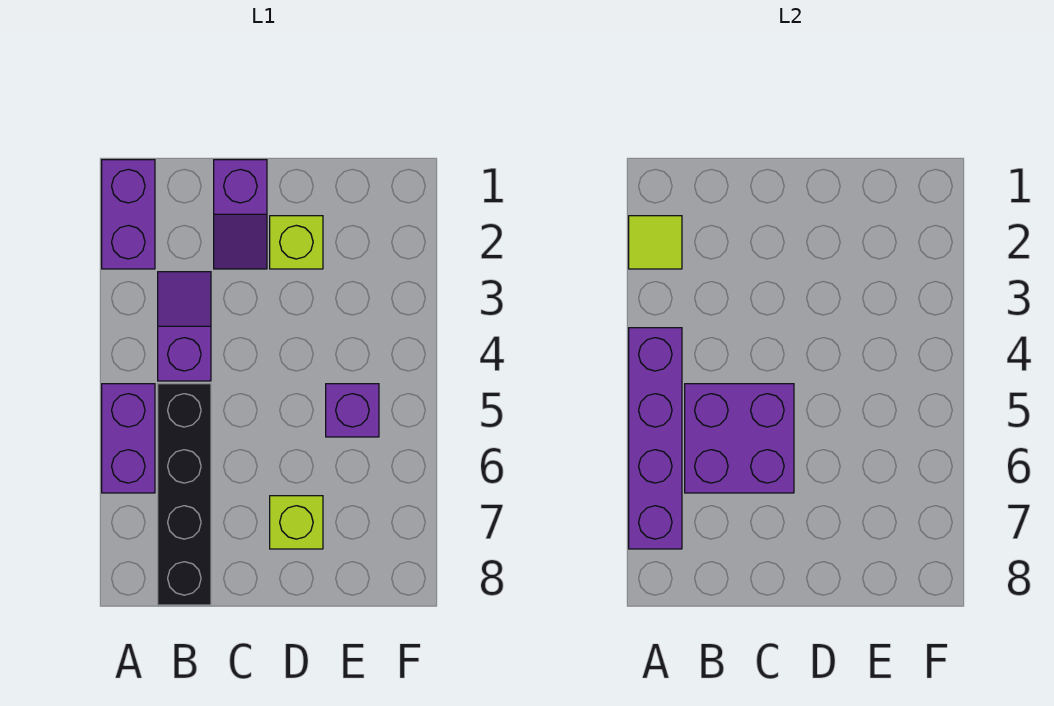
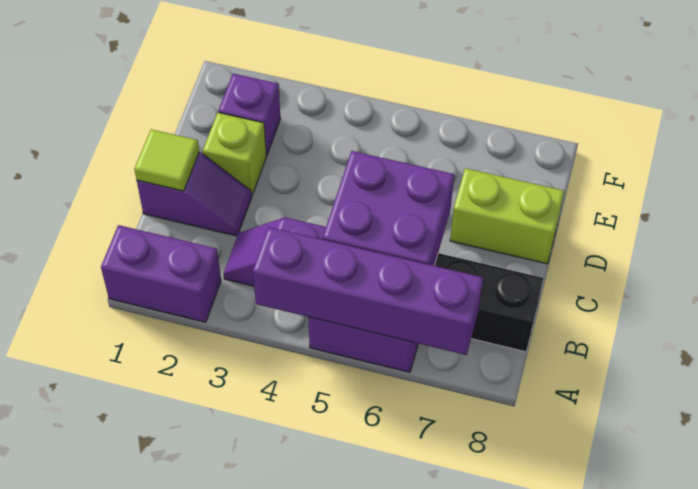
lime tile A2 level 2 -> lime tile C1 level 2
lime brick D7 level 1 -> lime brick D7:D8 level 1
purple brick E5 level 1 -> purple brick E2 level 1

